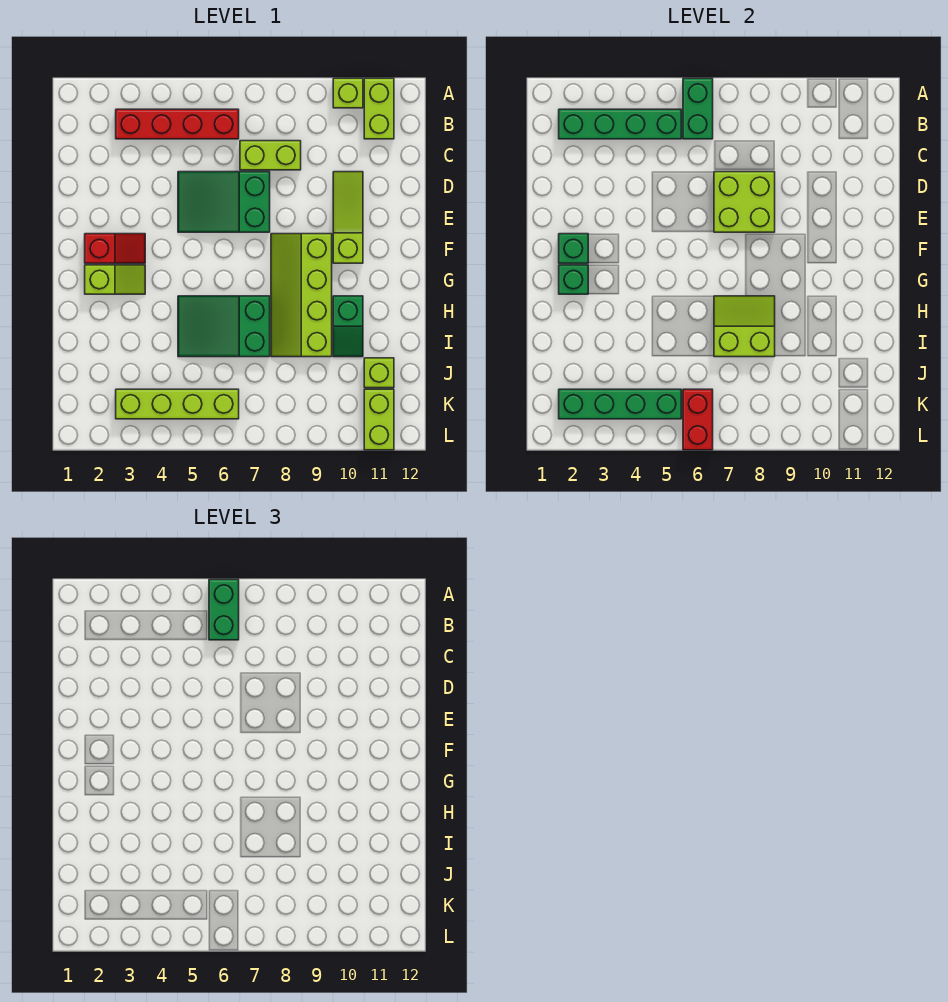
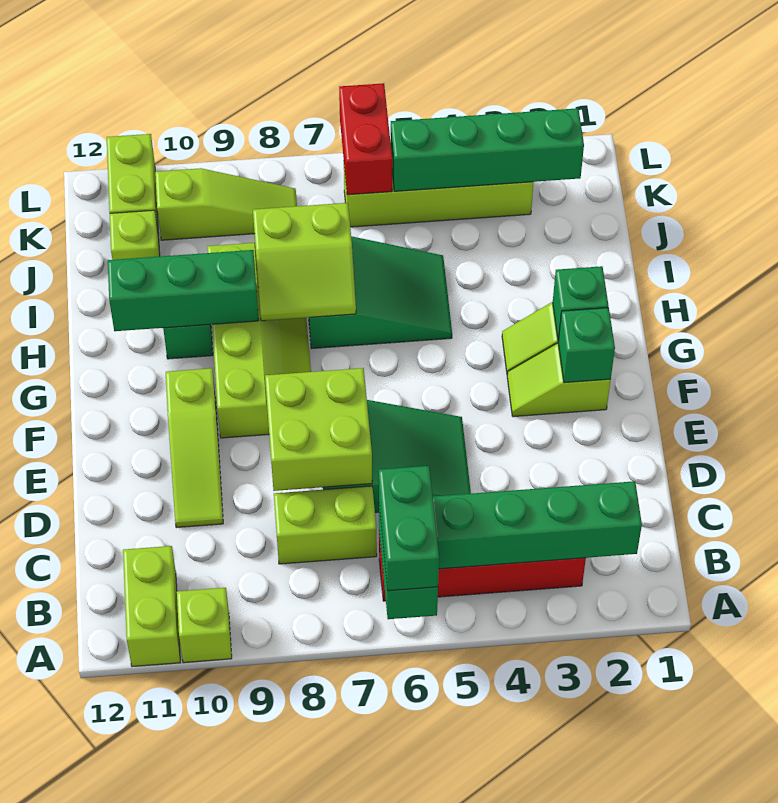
red slope F2:F3 level 1 top 2 -> lime slope F2:F3 level 1 top 2
none -> green brick H9:H11 level 2
none -> lime slope K8:K10 level 1 top 10

